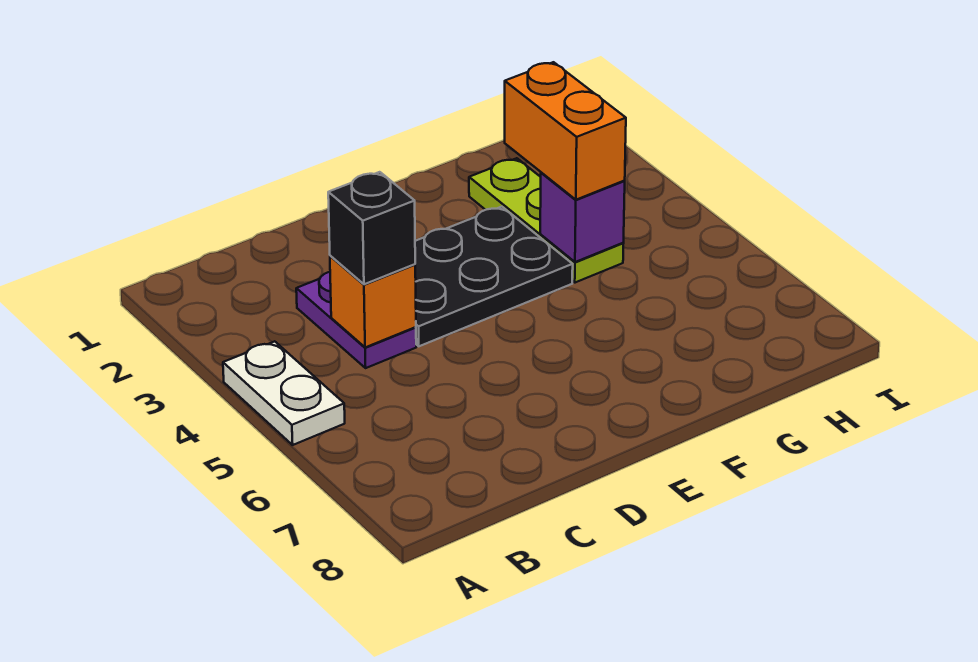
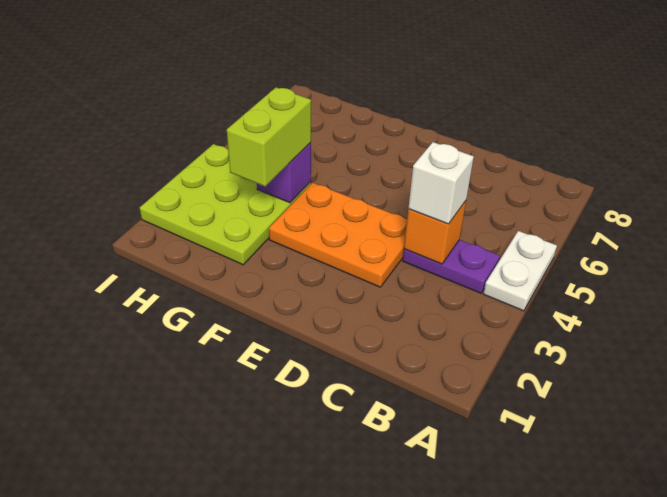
purple plate C3:C4 level 1 -> purple plate B4:C4 level 1
black brick C4 level 3 -> white brick C4 level 3
black plate D3:F4 level 1 -> orange plate D3:F4 level 1
lime plate G2:G4 level 1 -> lime plate G2:I4 level 1
orange brick G3:G4 level 3 -> lime brick G3:G4 level 3

